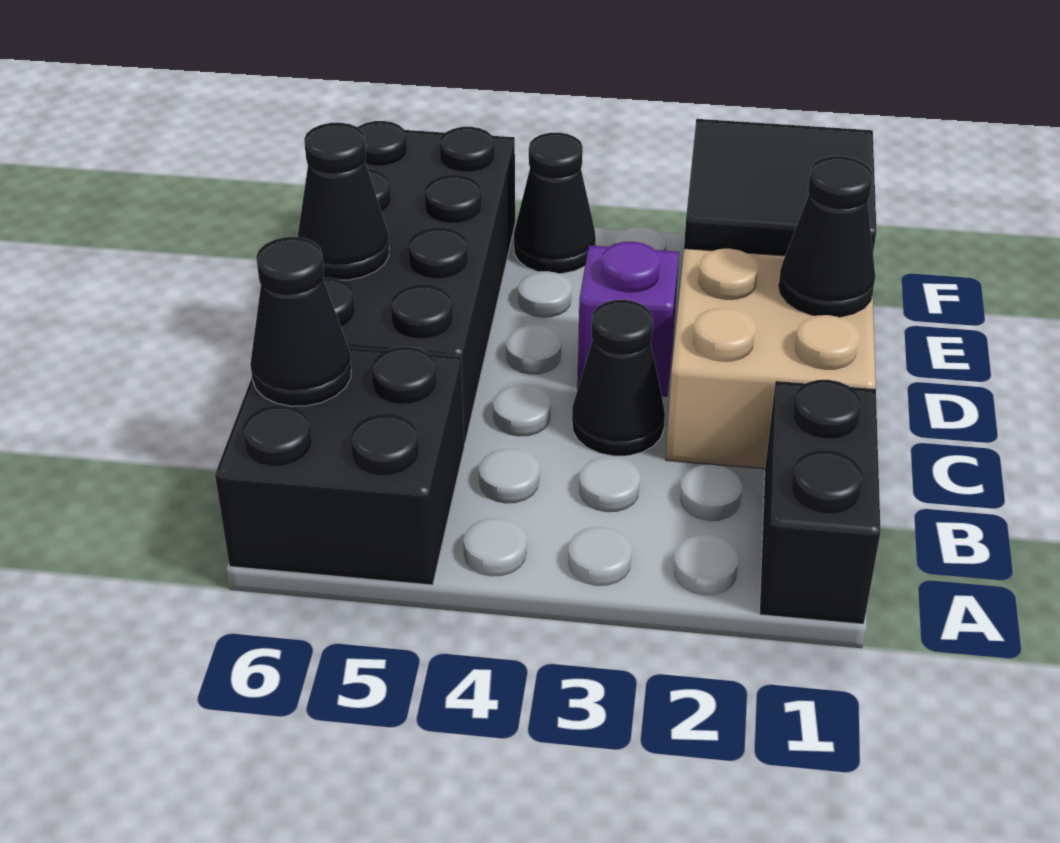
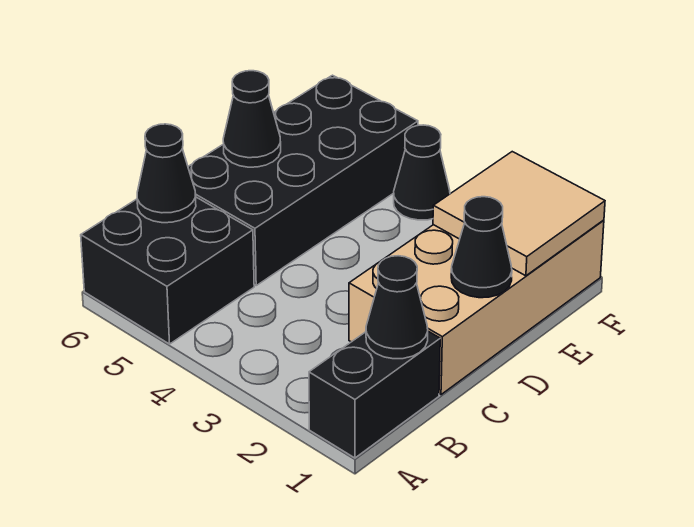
black cone C3 level 1 -> black cone B1 level 2
purple brick D3 level 1 -> none
black tile E1:F2 level 2 -> tan tile E1:F2 level 2

